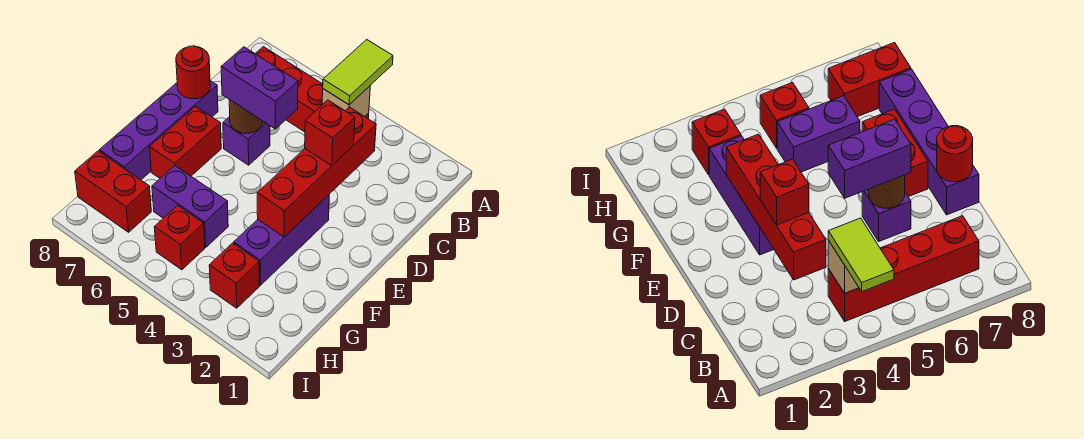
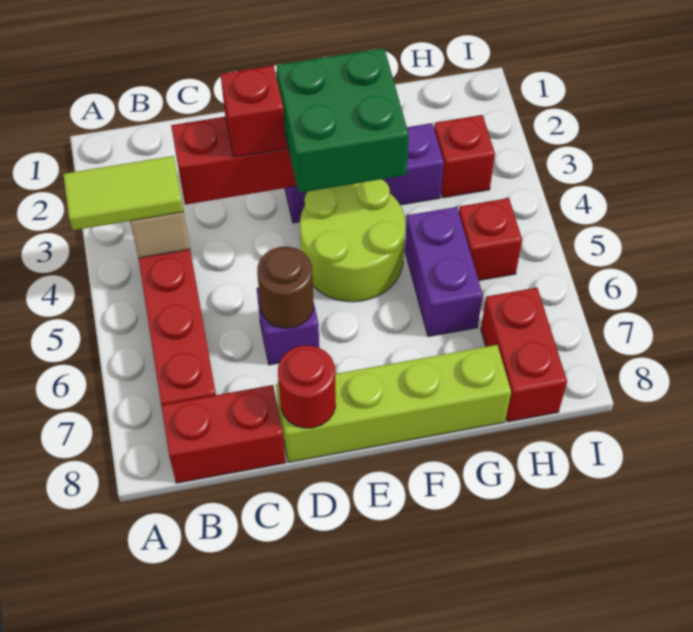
purple brick D5:D6 level 3 -> none
purple brick D8:G8 level 1 -> lime brick D8:G8 level 1
none -> green brick E3:F4 level 3
none -> lime round brick E4:F5 level 1
red brick E7:F7 level 1 -> red brick B8:C8 level 1

